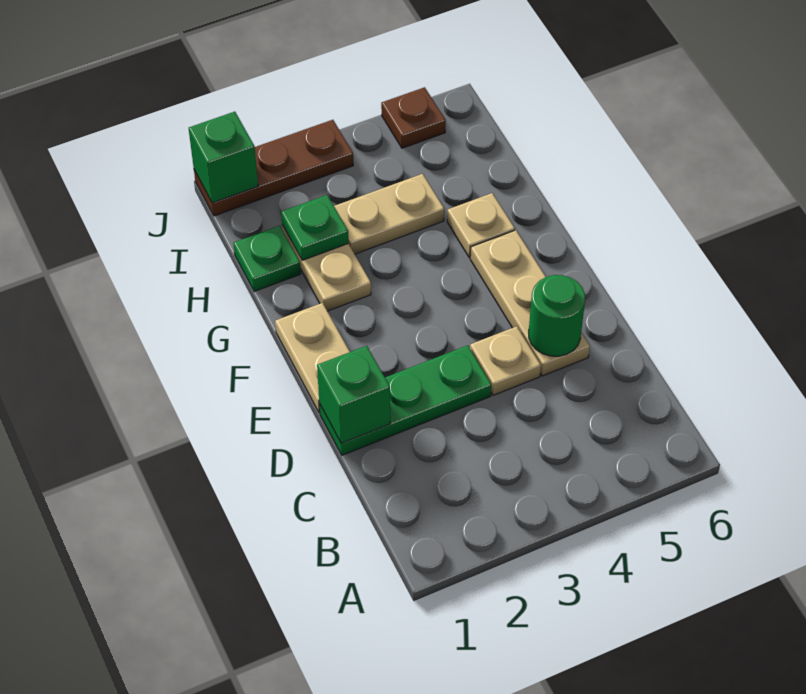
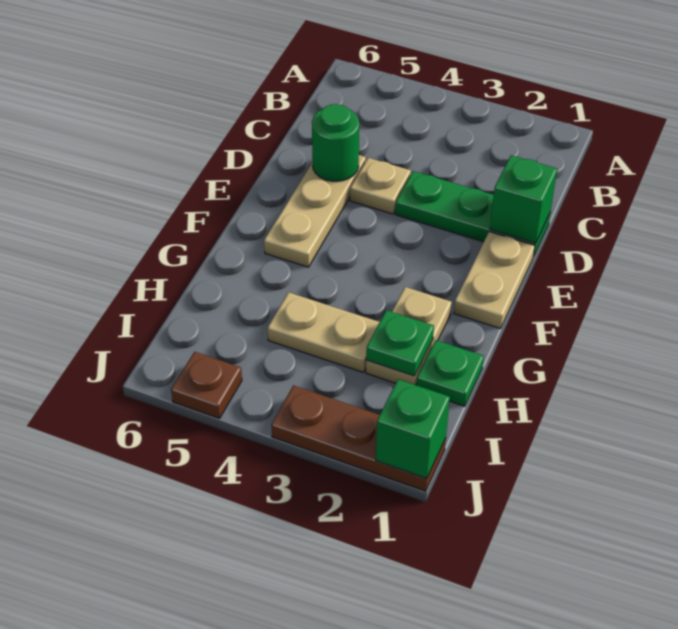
tan plate G5 level 1 -> none

